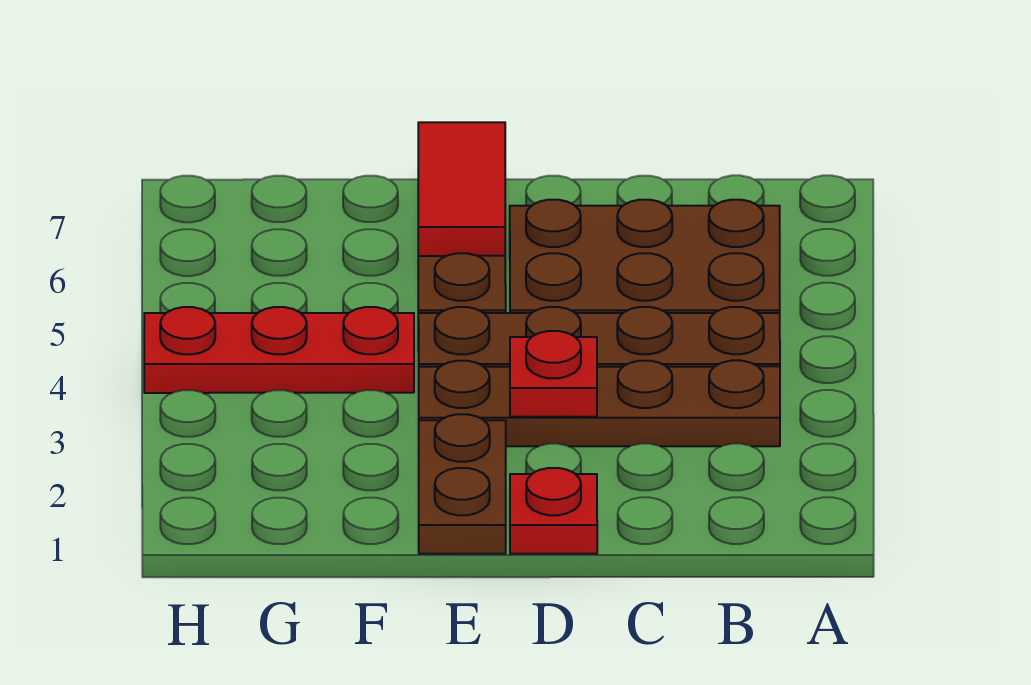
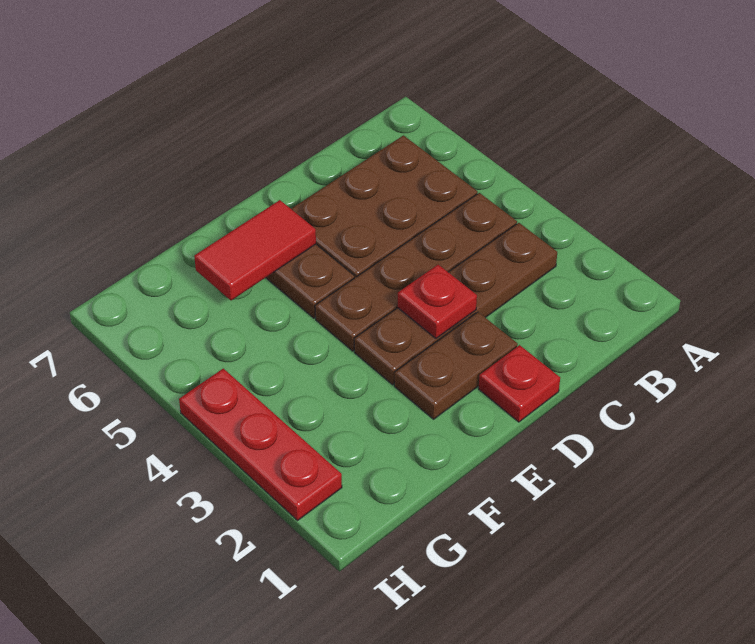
brown plate E1:E2 level 1 -> brown plate D2:E2 level 1
red tile E6:E7 level 2 -> red tile E6:F6 level 2
red plate F4:H4 level 1 -> red plate H2:H4 level 1

